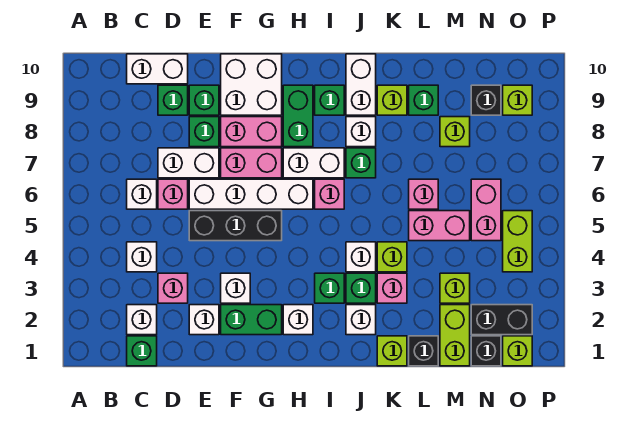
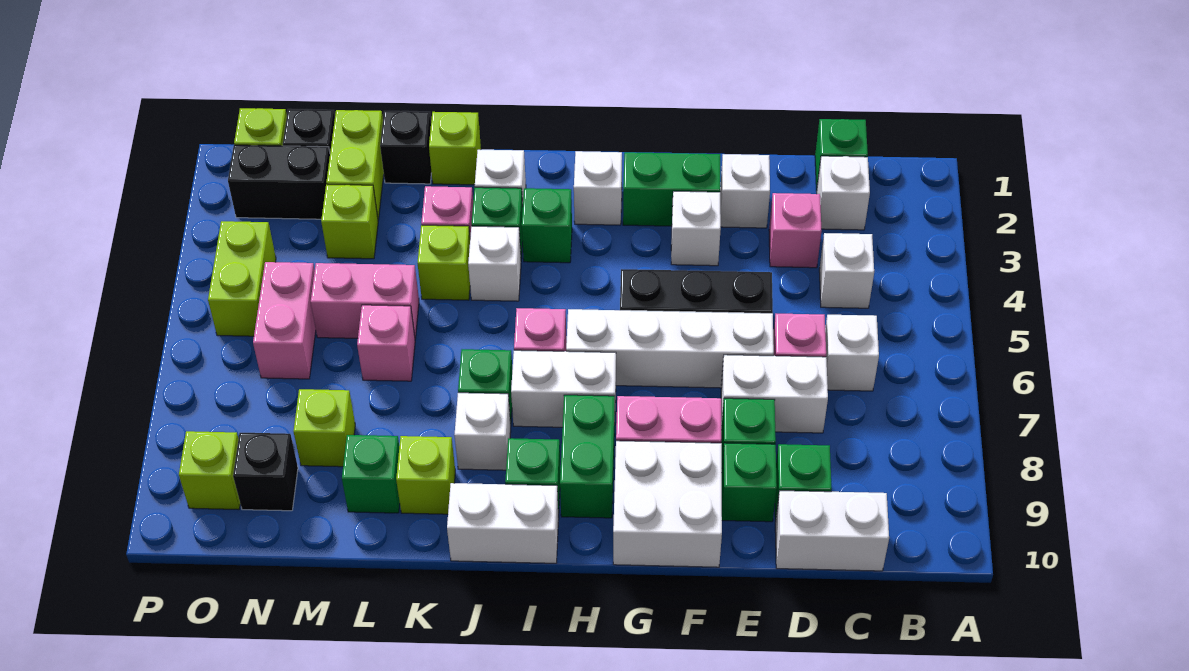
pink brick F7:G7 level 1 -> none
white brick J9:J10 level 1 -> white brick I10:J10 level 1

